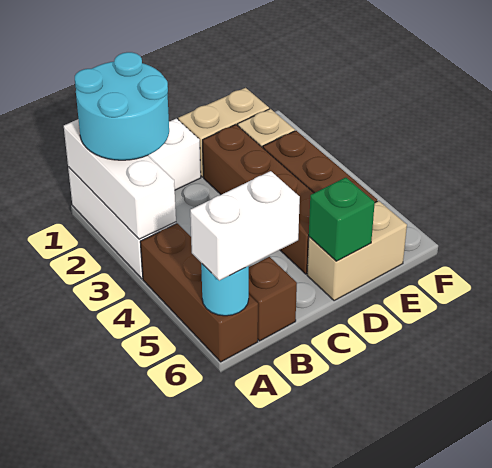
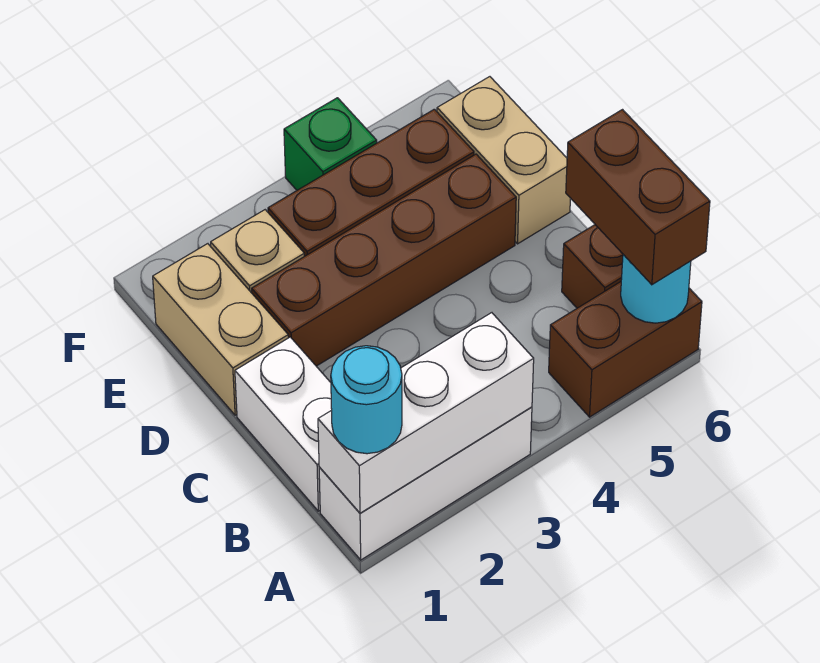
cyan round brick A1:B2 level 3 -> cyan round brick A1 level 3
brown brick A4:A6 level 1 -> brown brick A5:A6 level 1
white brick A6:B6 level 3 -> brown brick A6:B6 level 3
green brick D6 level 2 -> green brick F4 level 1

